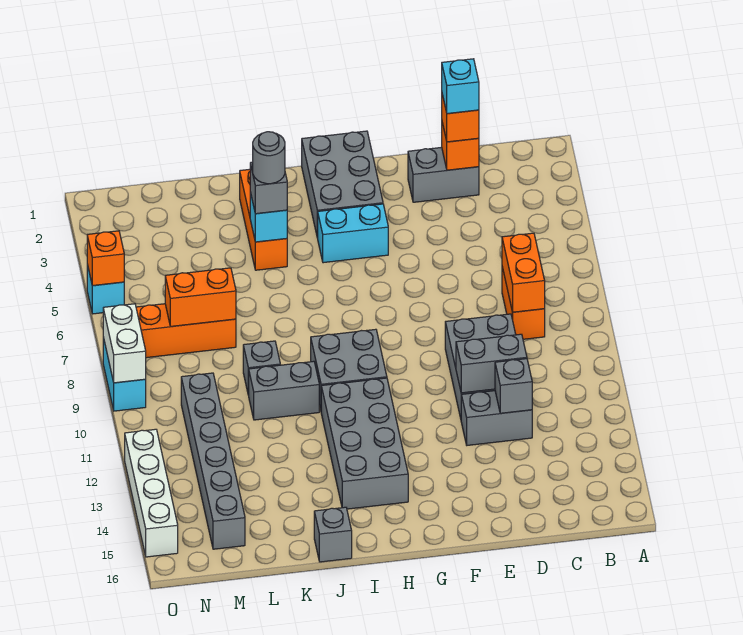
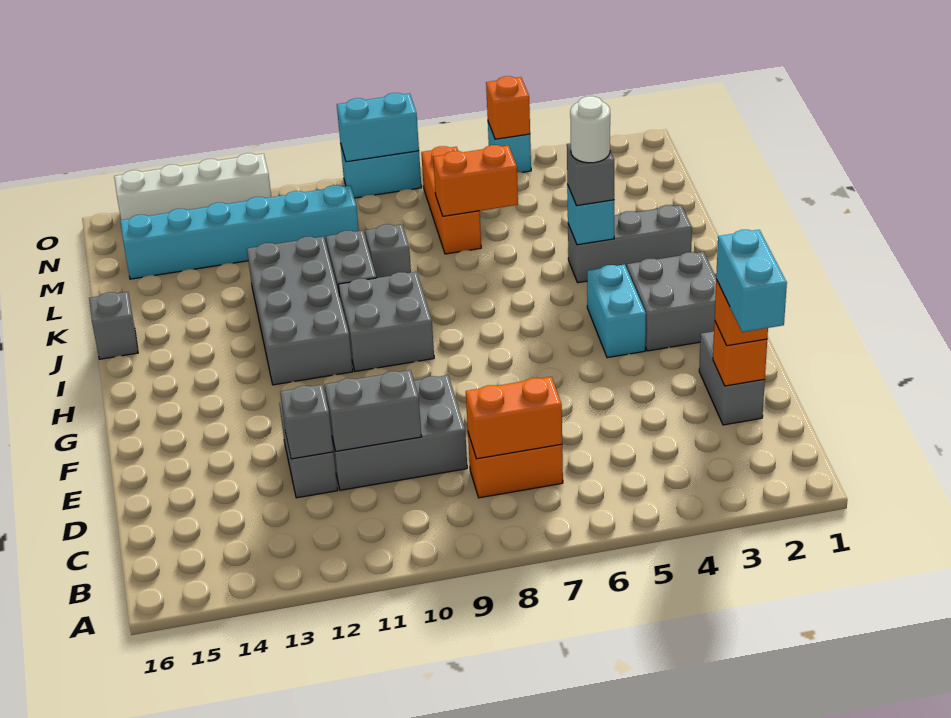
cyan brick D2 level 4 -> cyan brick C2:D2 level 4
grey brick D11:E11 level 2 -> grey brick D10:D11 level 2
grey brick G1:H3 level 1 -> grey brick G2:H3 level 1
grey brick H11:I14 level 1 -> grey brick H11:K12 level 1
orange brick J2:J4 level 1 -> grey brick J2:J4 level 1
grey round brick J4 level 4 -> white round brick J4 level 4
orange brick L7:M7 level 2 -> orange brick L6:L7 level 2
grey brick M10:M15 level 1 -> cyan brick M10:M15 level 1
white brick O8:O9 level 2 -> cyan brick O8:O9 level 2

